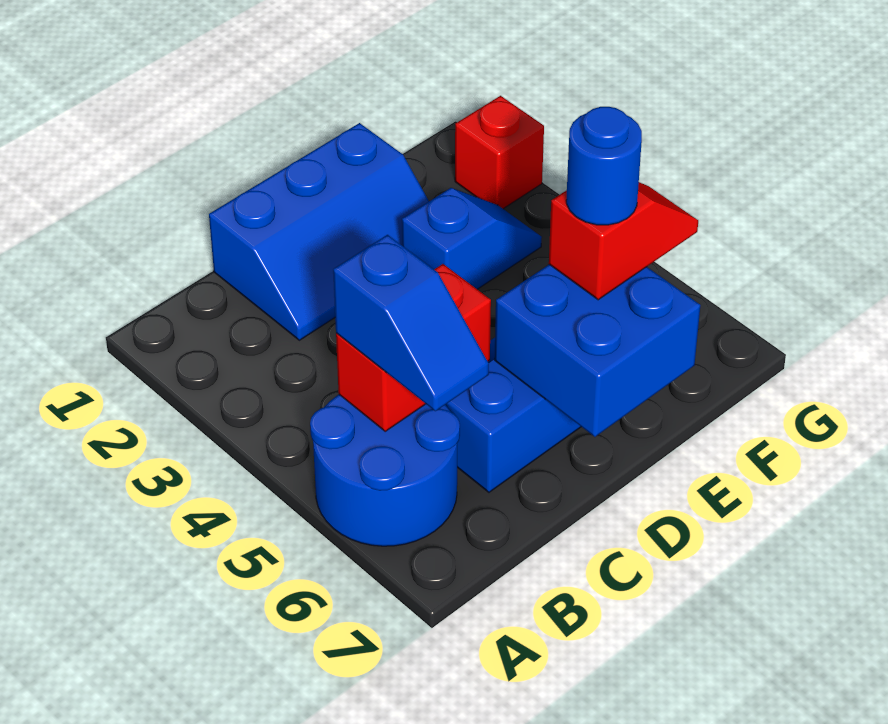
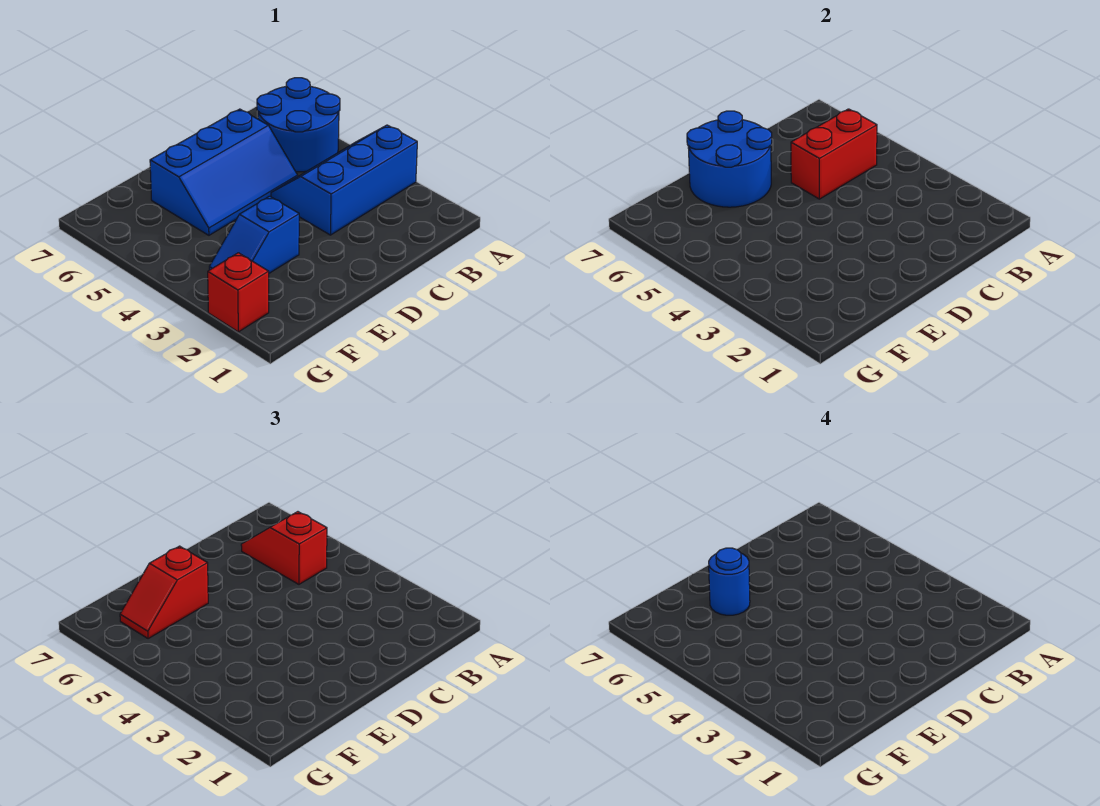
blue slope B5:B6 level 3 top 5 -> red slope B5:B6 level 3 top 5
blue slope C1:E2 level 1 top 1 -> blue slope A3:C4 level 1 top 3
blue brick D6:E7 level 2 -> blue round brick D6:E7 level 2

